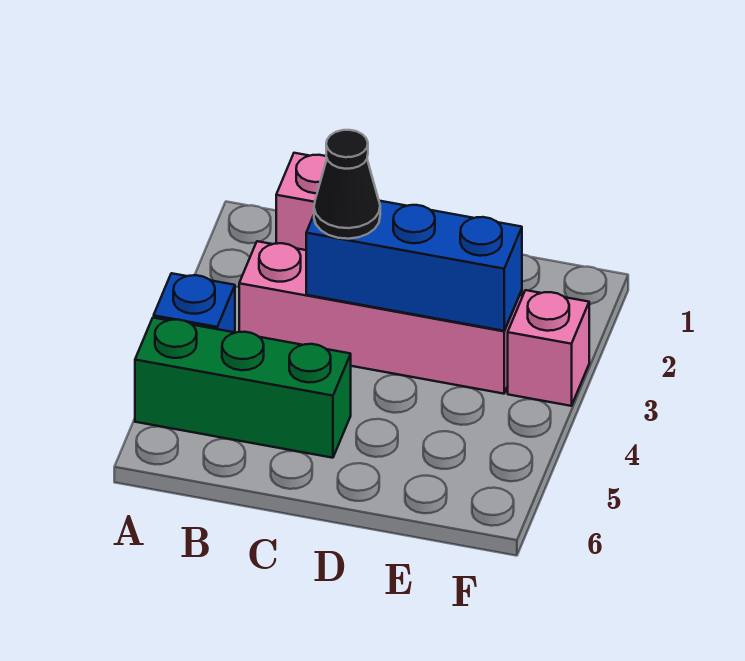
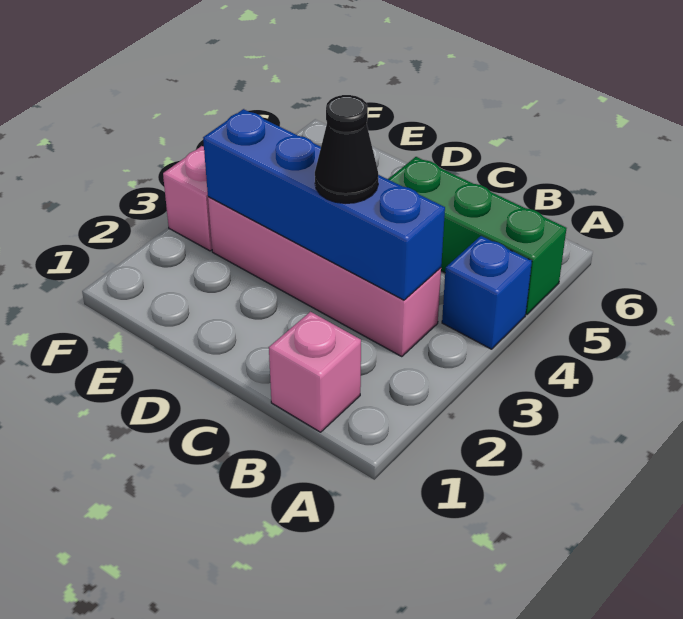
blue brick C3:E3 level 2 -> blue brick B3:E3 level 2

